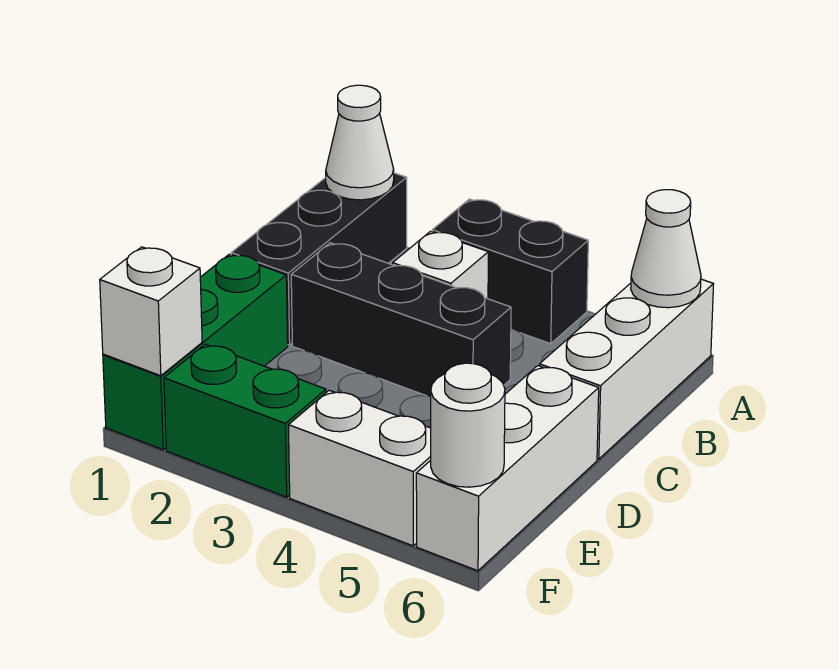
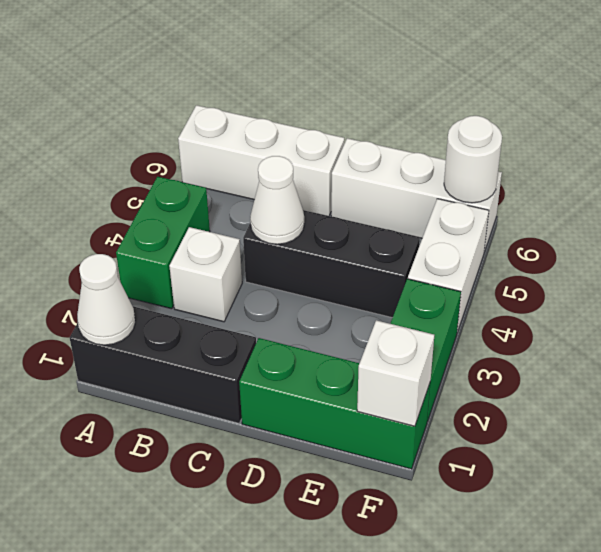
black brick A3:A4 level 1 -> green brick A3:A4 level 1
white cone A6 level 2 -> white cone C4 level 2
black brick C2:C4 level 1 -> black brick C4:E4 level 1

